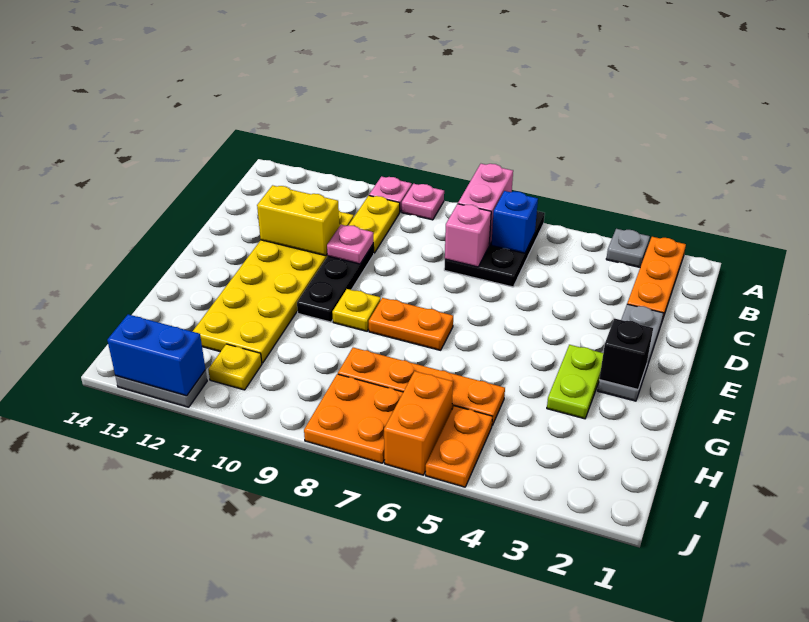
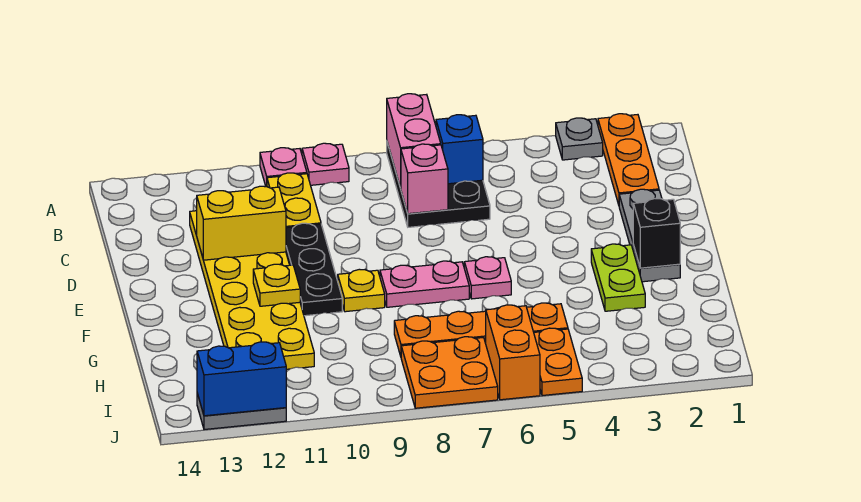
pink plate D10 level 2 -> pink plate F6 level 1
orange plate F7:F8 level 1 -> pink plate F7:F8 level 1
yellow plate I11 level 1 -> yellow plate F11 level 2

